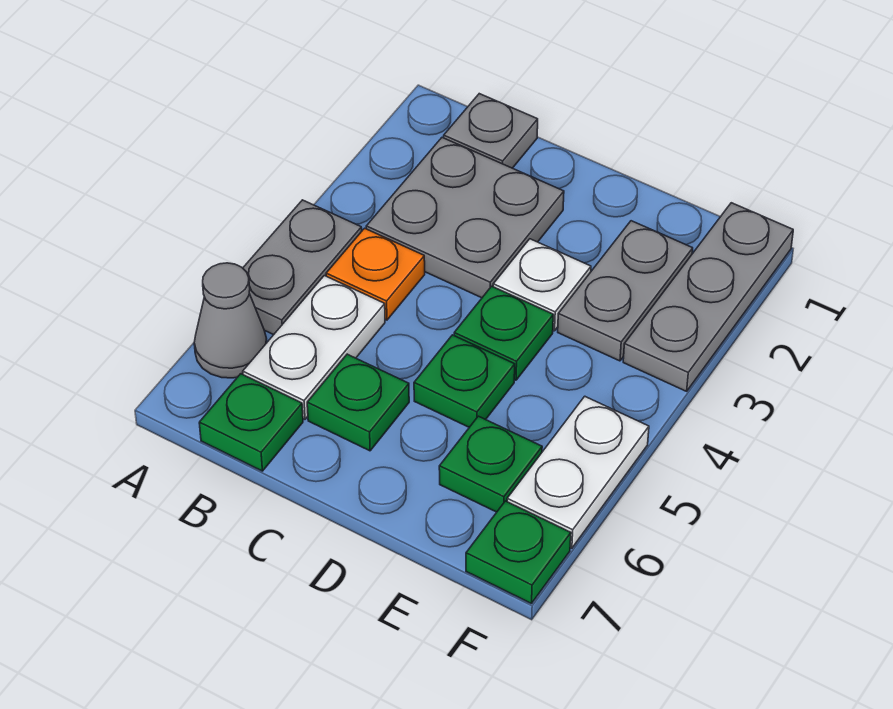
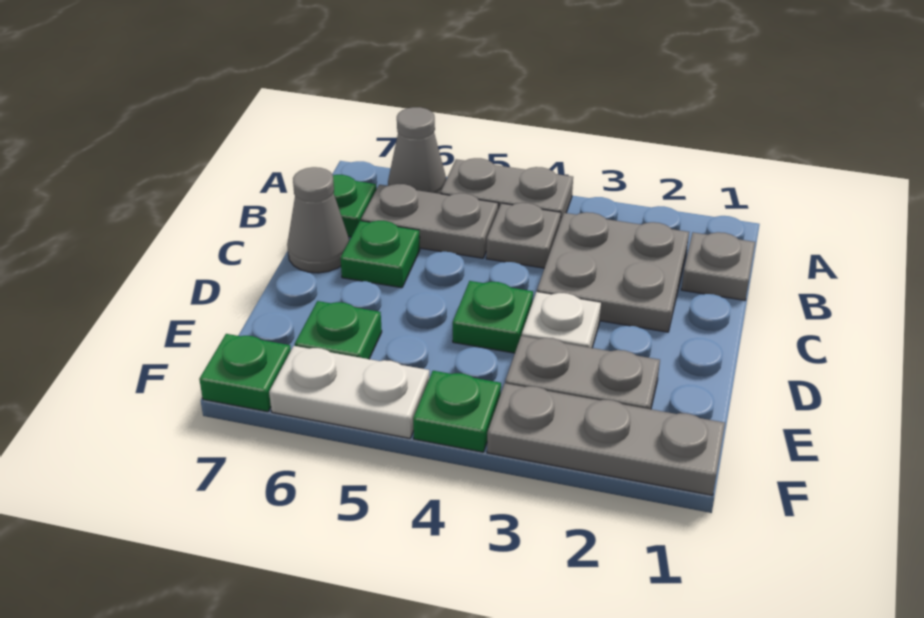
orange plate B4 level 1 -> grey plate B4 level 1
white plate B5:B6 level 1 -> grey plate B5:B6 level 1
none -> grey cone C7 level 1
green plate D5 level 1 -> green plate F4 level 1

